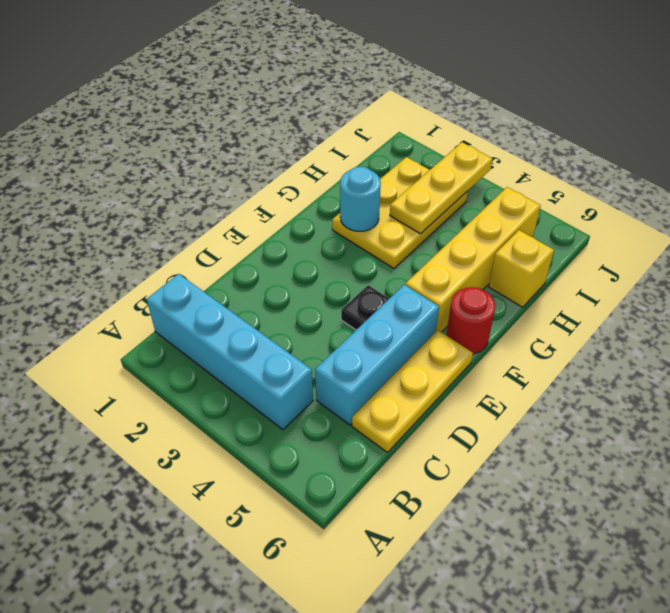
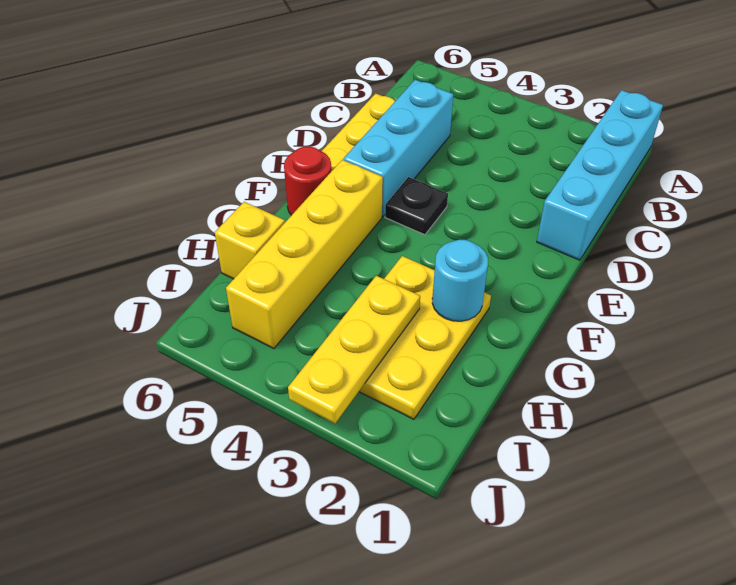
cyan brick B1:B4 level 1 -> cyan brick A1:D1 level 1

